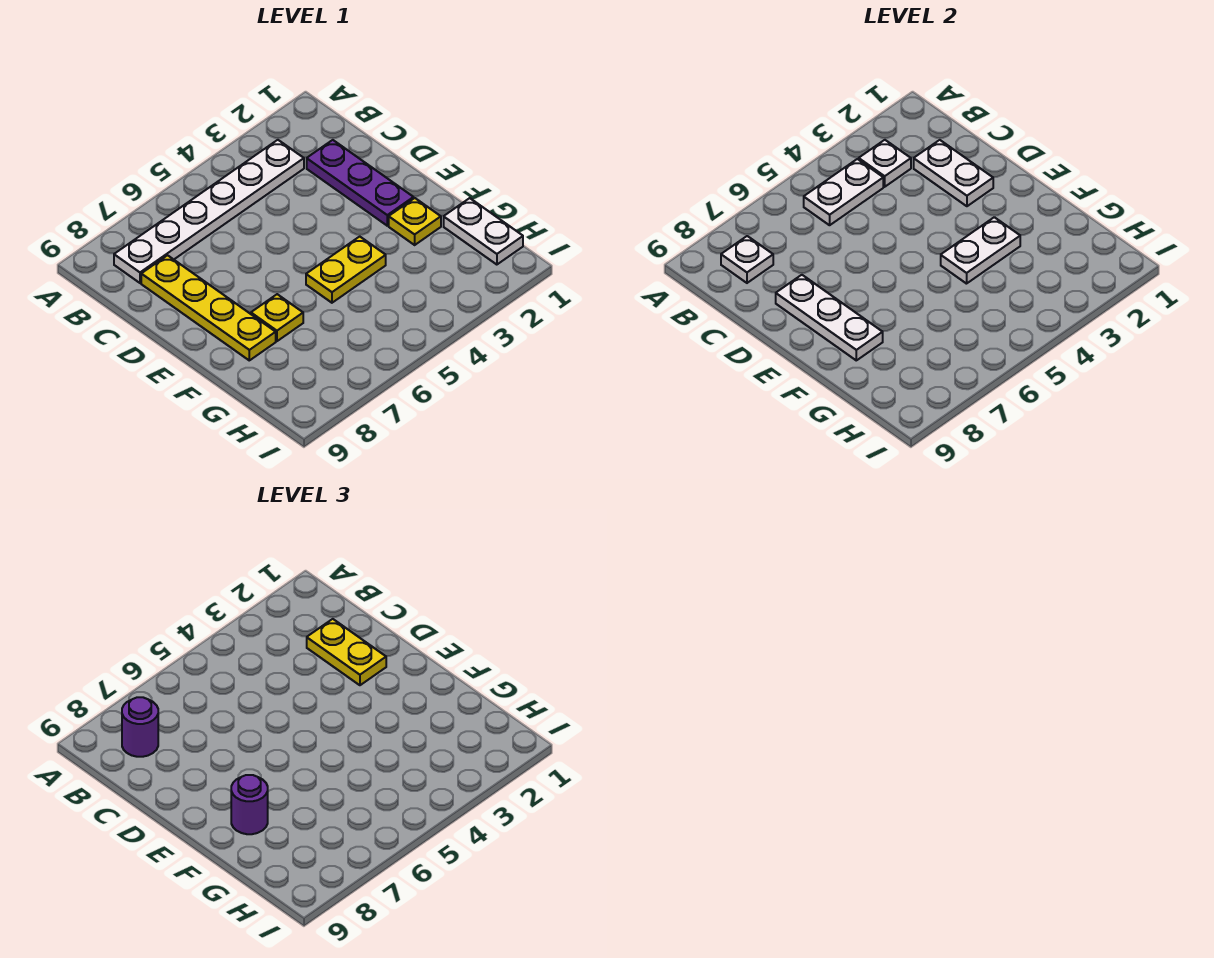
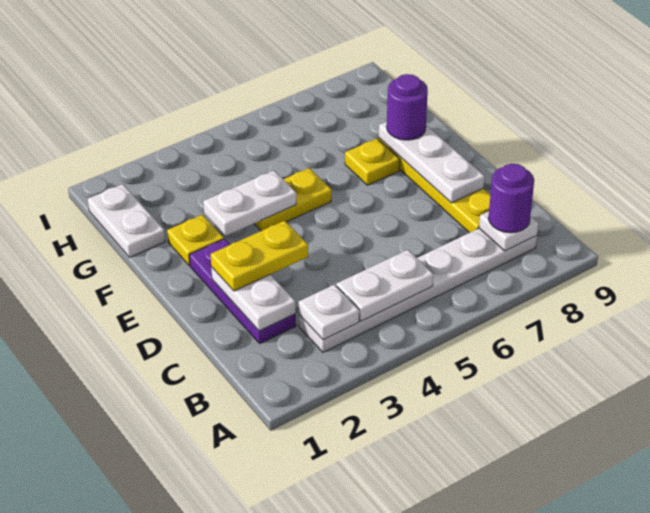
yellow plate C2:D2 level 3 -> yellow plate D2:D3 level 3

